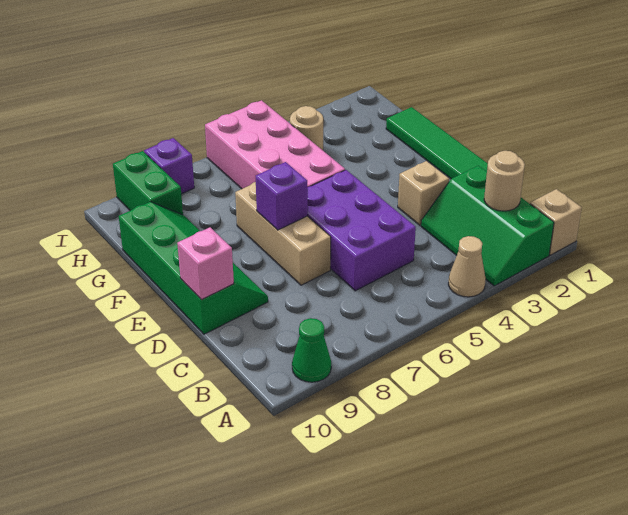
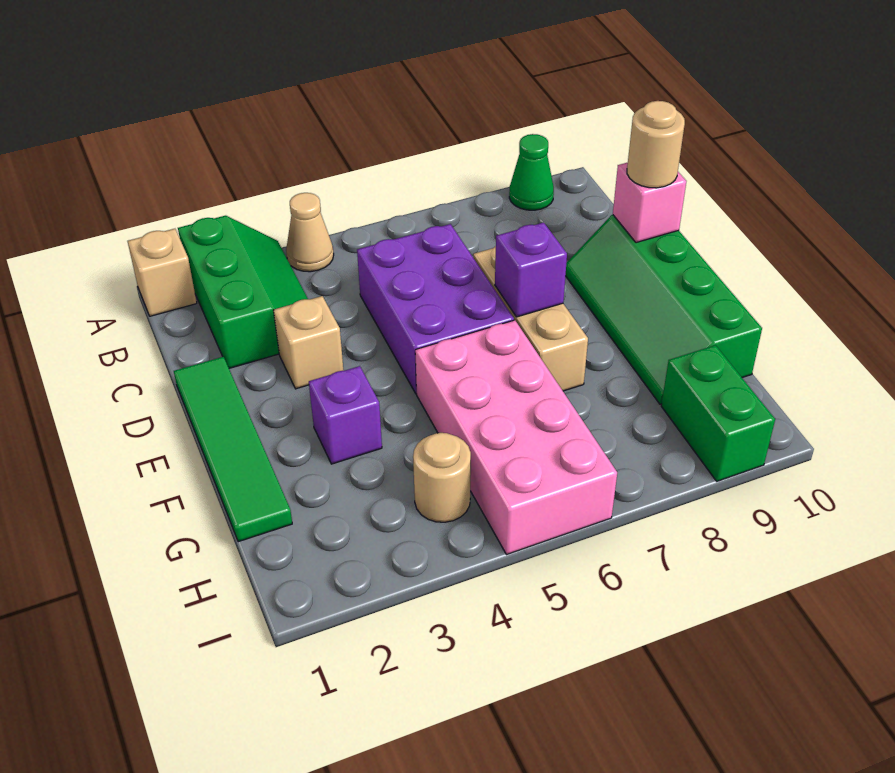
tan round brick B2 level 2 -> tan round brick D10 level 3
purple brick I8 level 1 -> purple brick F3 level 1

